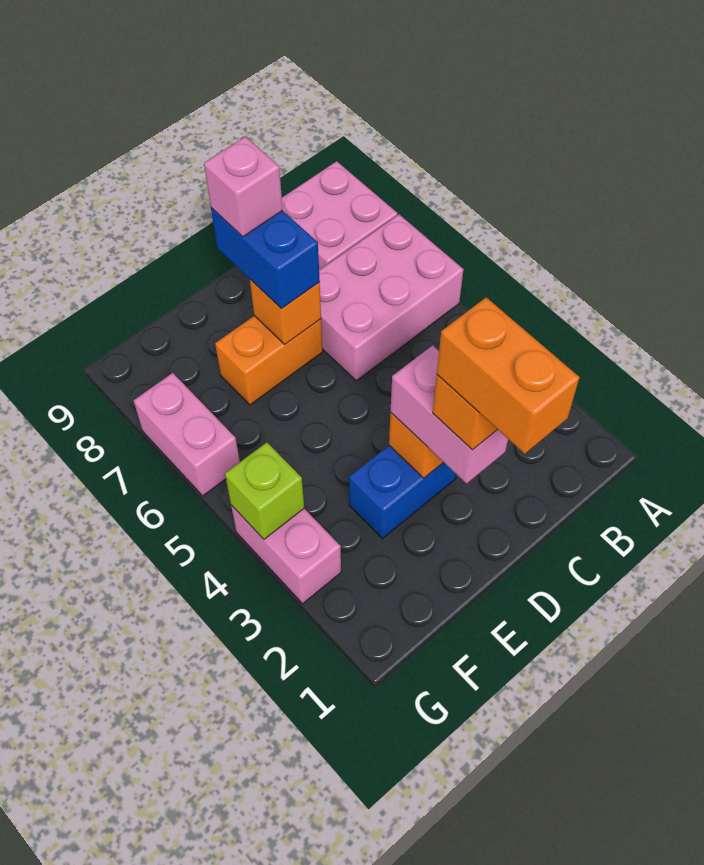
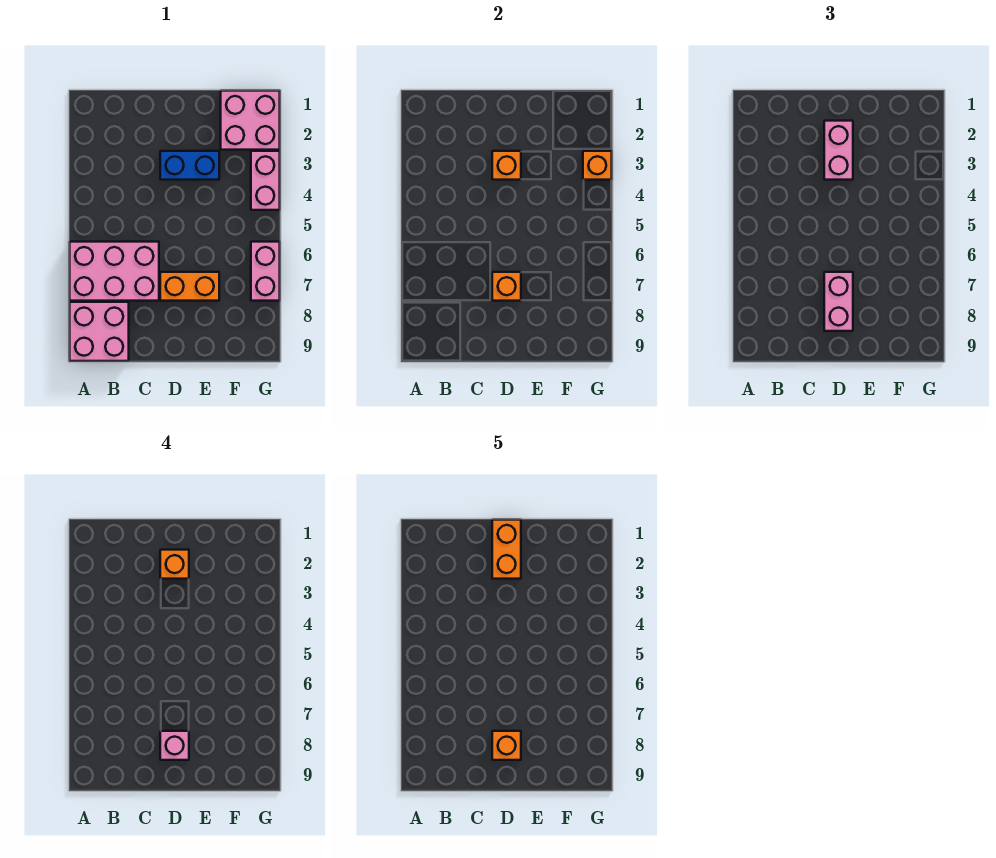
blue brick D7:D8 level 3 -> pink brick D7:D8 level 3
none -> orange brick D8 level 5
none -> pink brick F1:G2 level 1
none -> orange brick G3 level 2
lime brick G4 level 2 -> none

